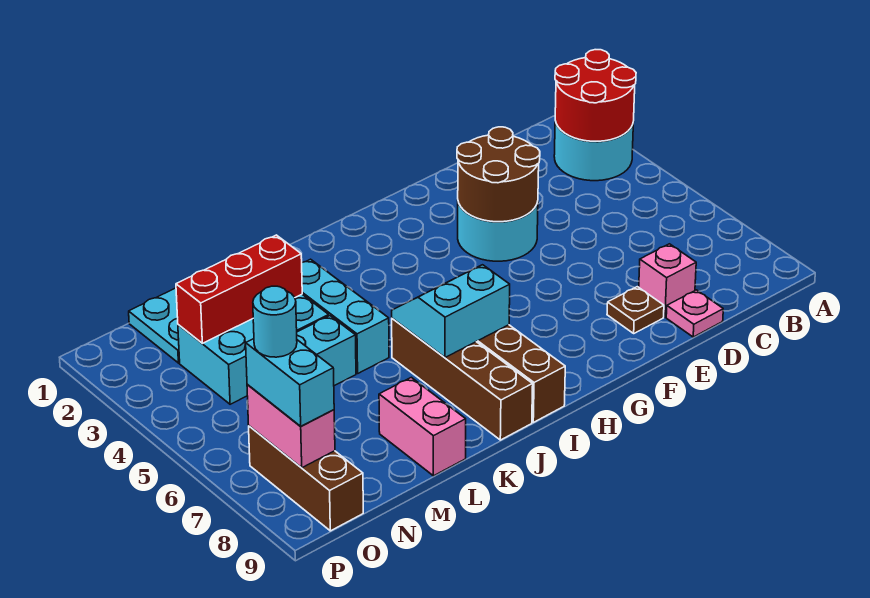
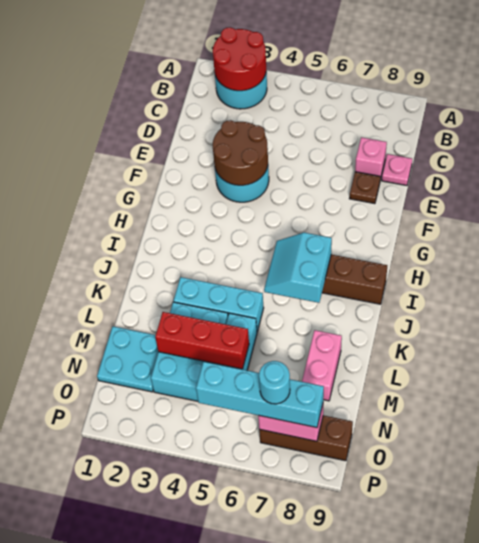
brown brick J6:J9 level 1 -> none
red brick L3:N3 level 2 -> red brick M3:M5 level 2
pink brick L8:L9 level 1 -> pink brick L8:M8 level 1
cyan brick O7:O8 level 3 -> cyan brick O5:O8 level 3

